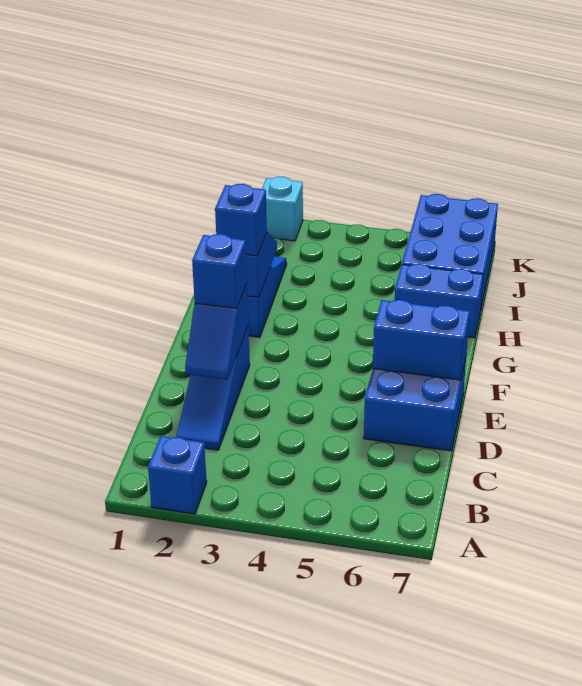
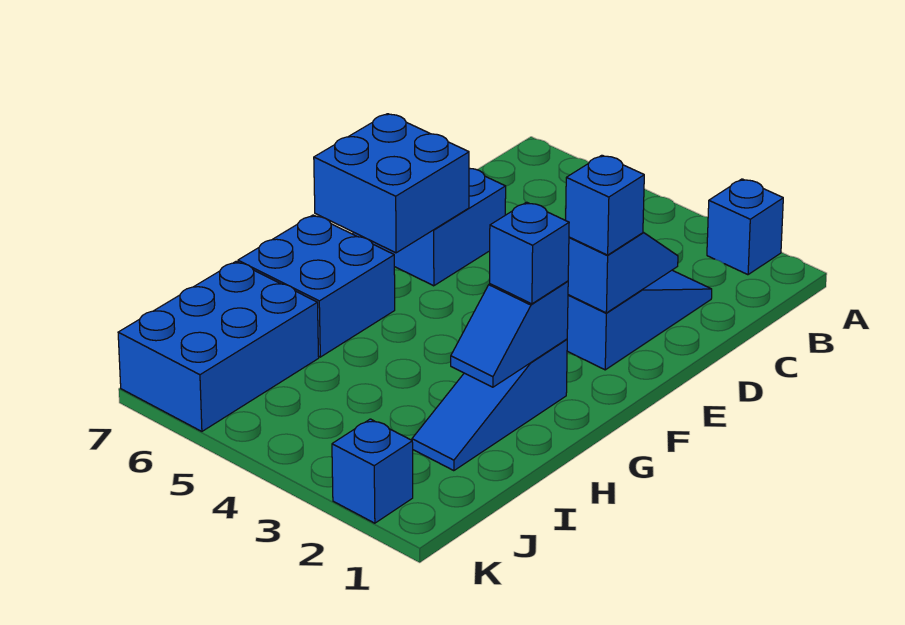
blue brick E6:E7 level 2 -> blue brick E6:F7 level 2
blue brick H6:H7 level 1 -> blue brick G6:H7 level 1
cyan brick K2 level 1 -> blue brick K2 level 1

